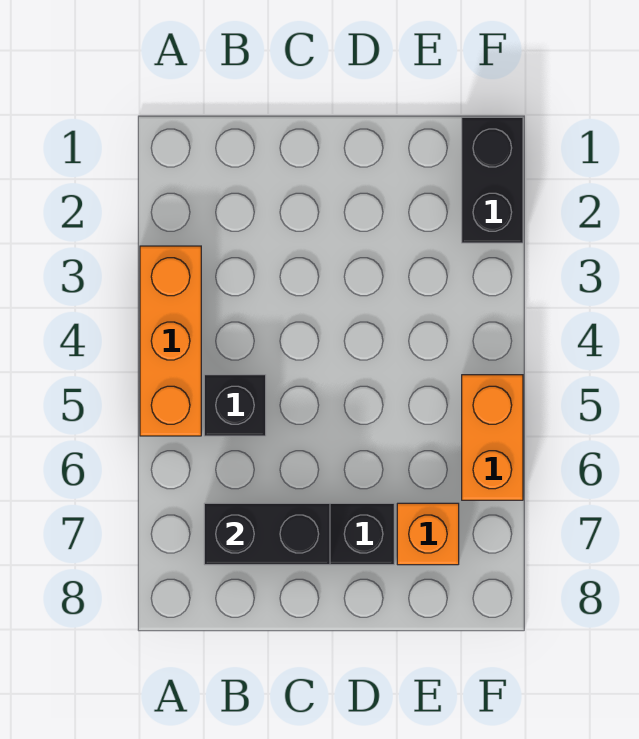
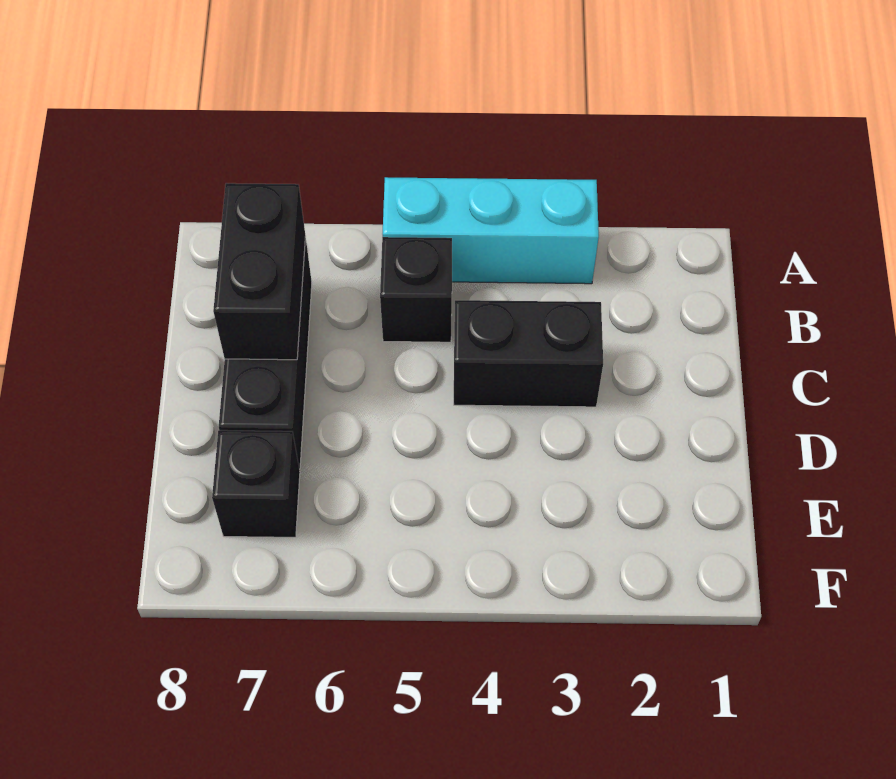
orange brick A3:A5 level 1 -> cyan brick A3:A5 level 1
orange brick E7 level 1 -> black brick E7 level 1
black brick F1:F2 level 1 -> black brick C3:C4 level 1
orange brick F5:F6 level 1 -> none

